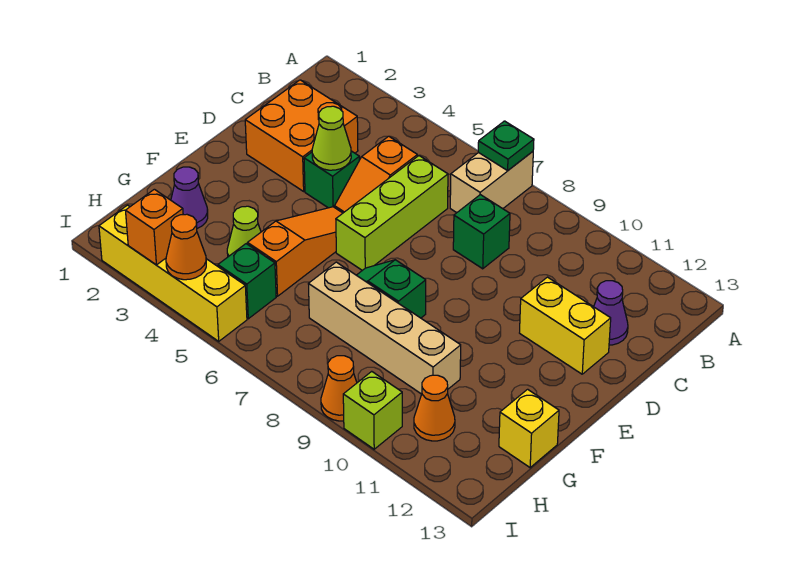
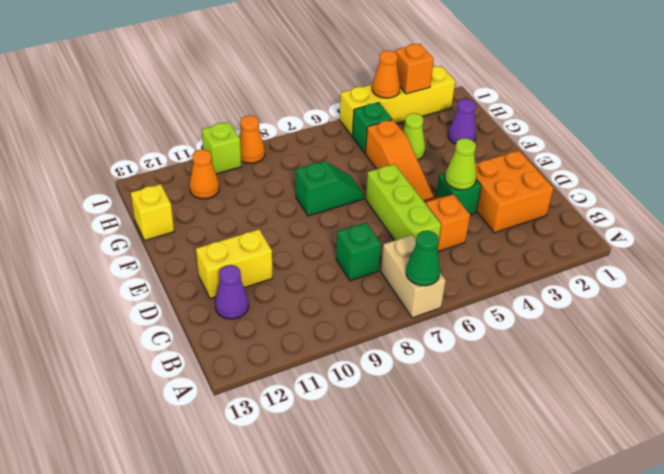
green plate A7 level 2 -> green cone A7 level 2
tan brick G7:G10 level 1 -> none

